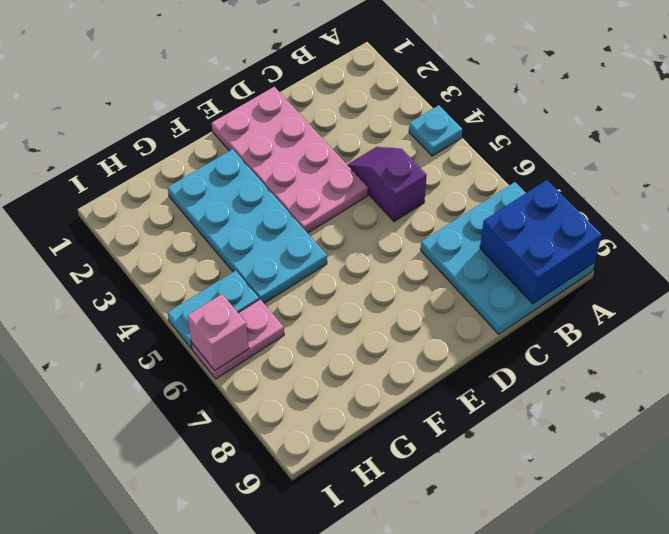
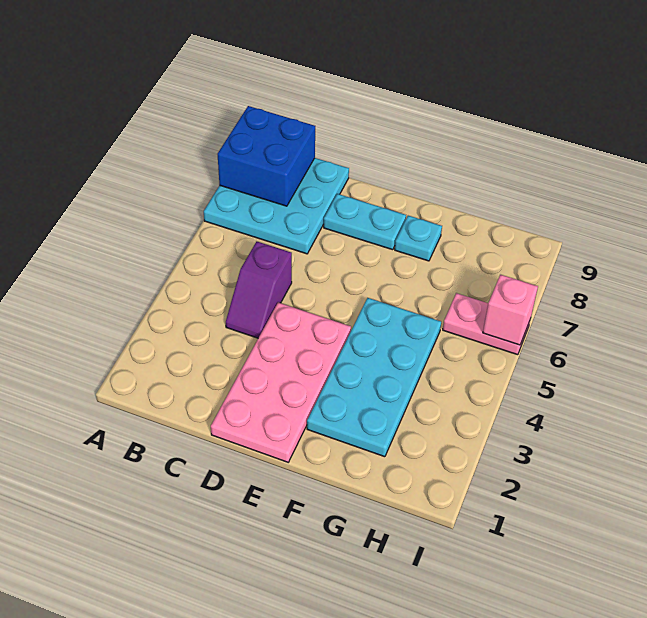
cyan plate A4 level 1 -> cyan plate F8 level 1
cyan plate H5:I5 level 1 -> cyan plate D8:E8 level 1

